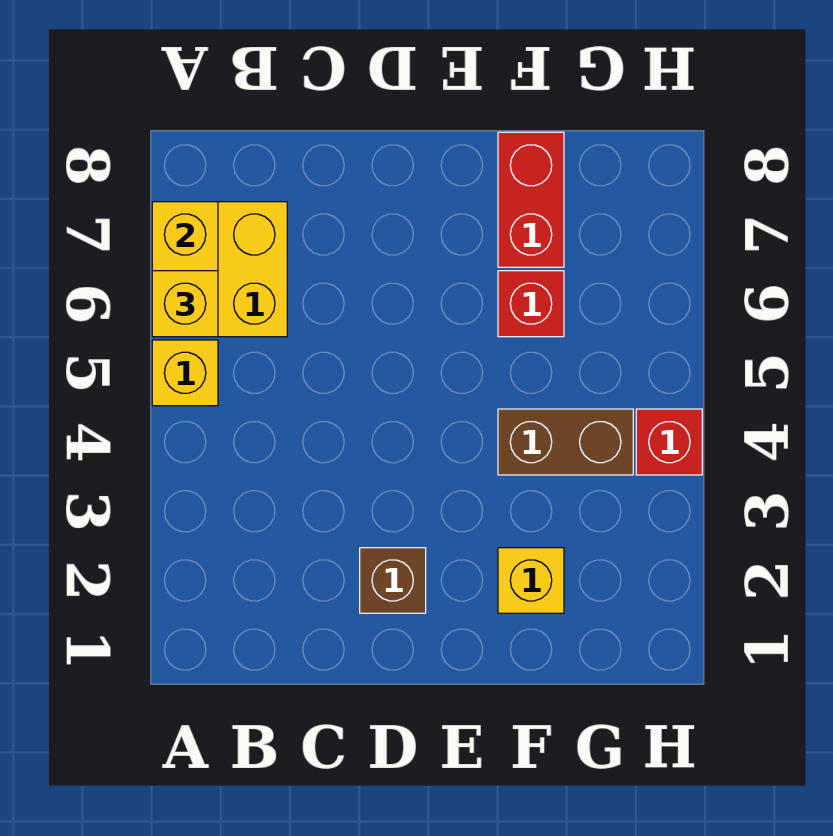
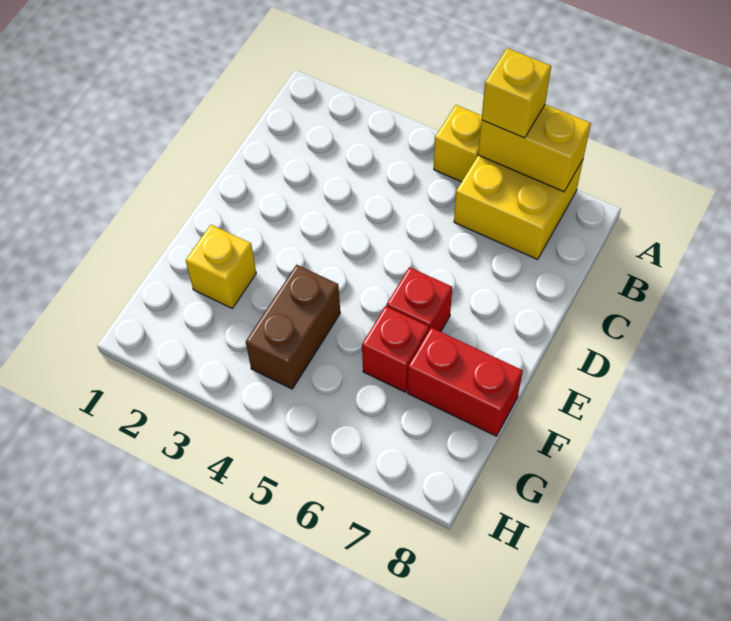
brown brick D2 level 1 -> none
red brick H4 level 1 -> red brick E6 level 1

